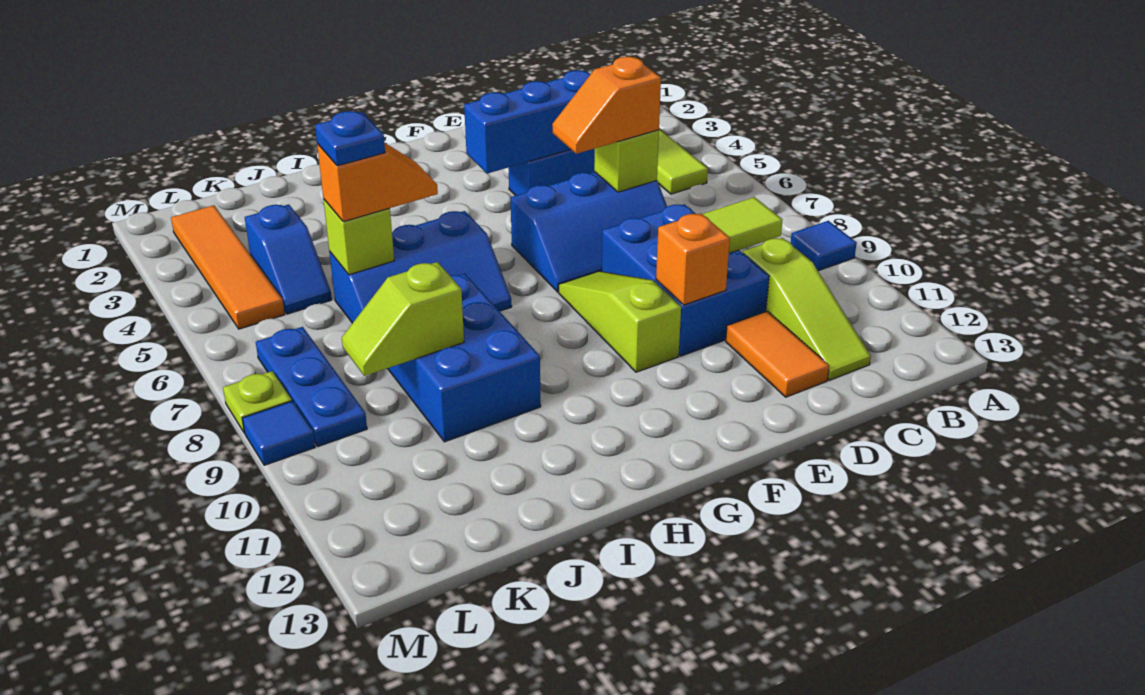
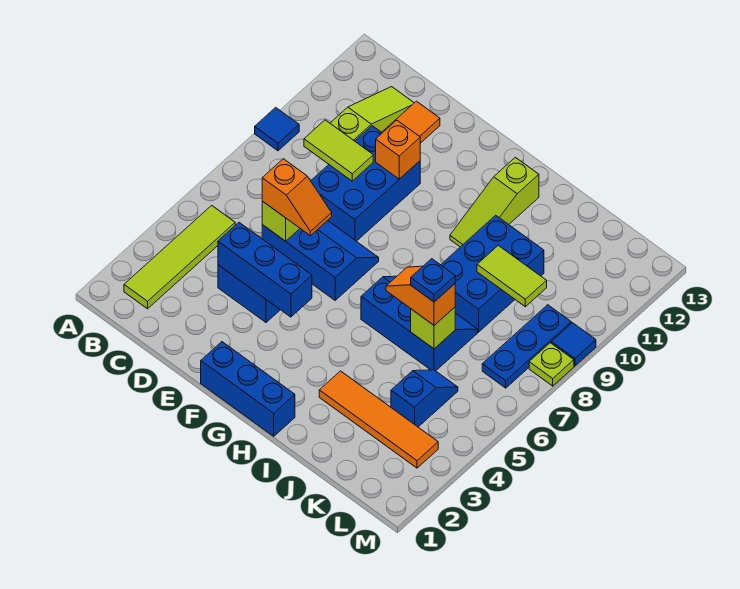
none -> blue brick F1:H1 level 1
lime slope F8:F10 level 1 top 10 -> lime slope H10:H12 level 1 top 12
lime slope J9:K9 level 2 top J -> lime tile J9:K9 level 2
orange tile L2:L5 level 1 -> orange tile I3:L3 level 1

